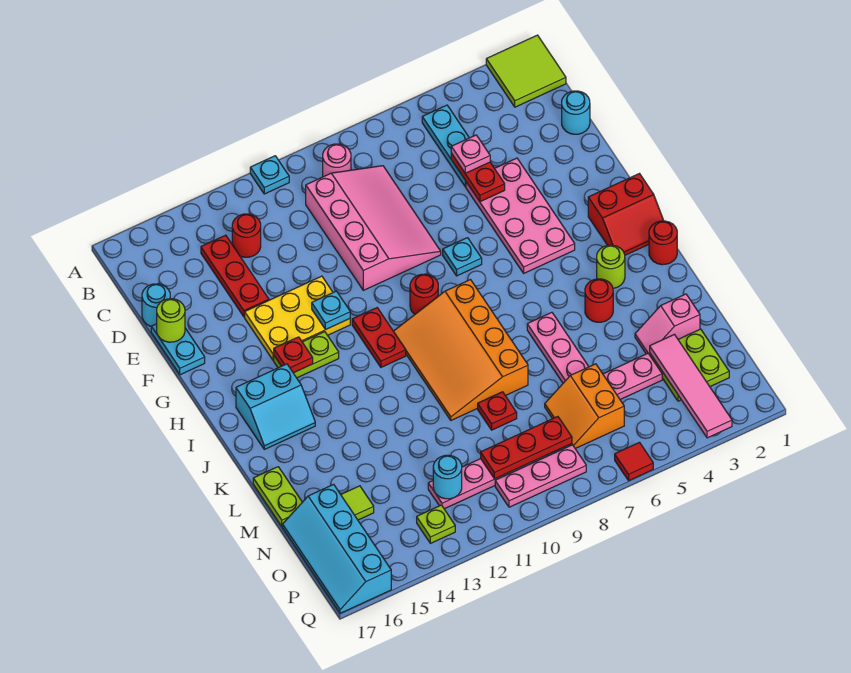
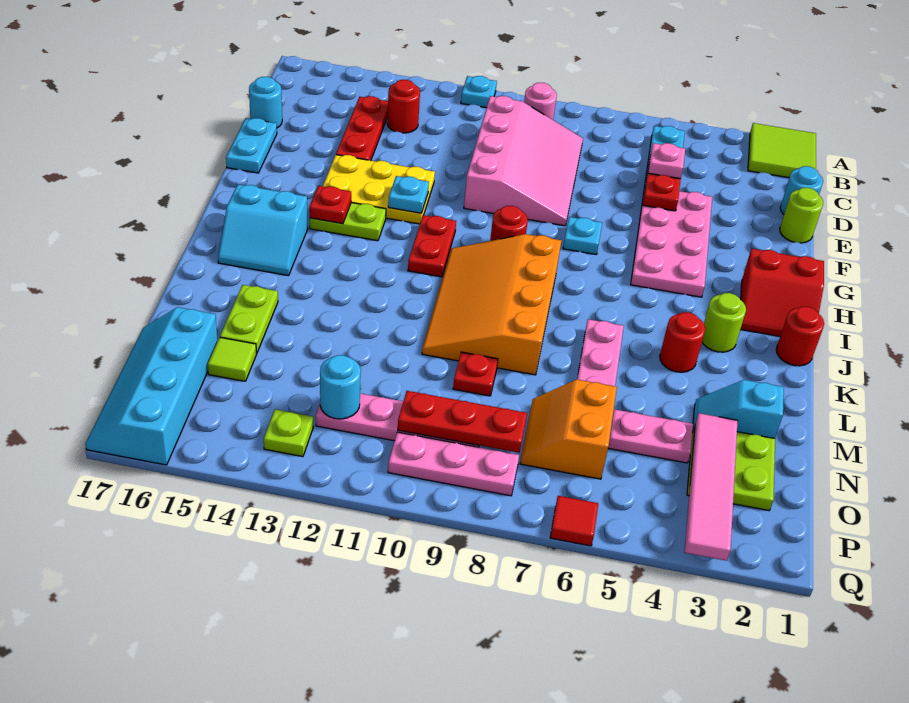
lime round brick E17 level 2 -> lime round brick E1 level 1
lime plate L17:M17 level 1 -> lime plate L15:M15 level 1
pink slope M2:M3 level 1 top 2 -> cyan slope M2:M3 level 1 top 2

